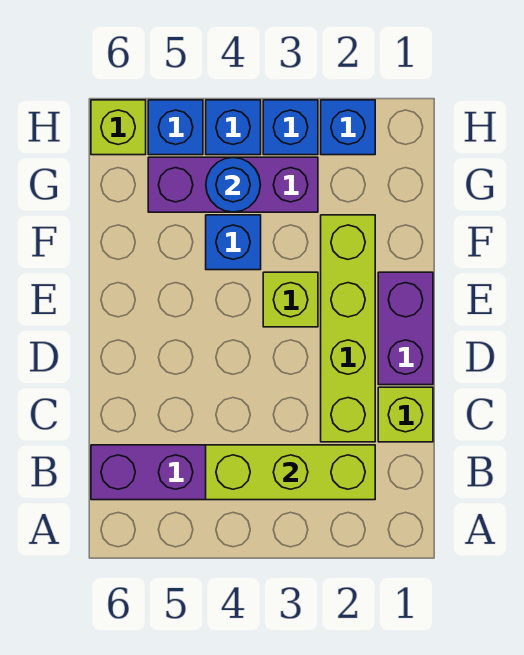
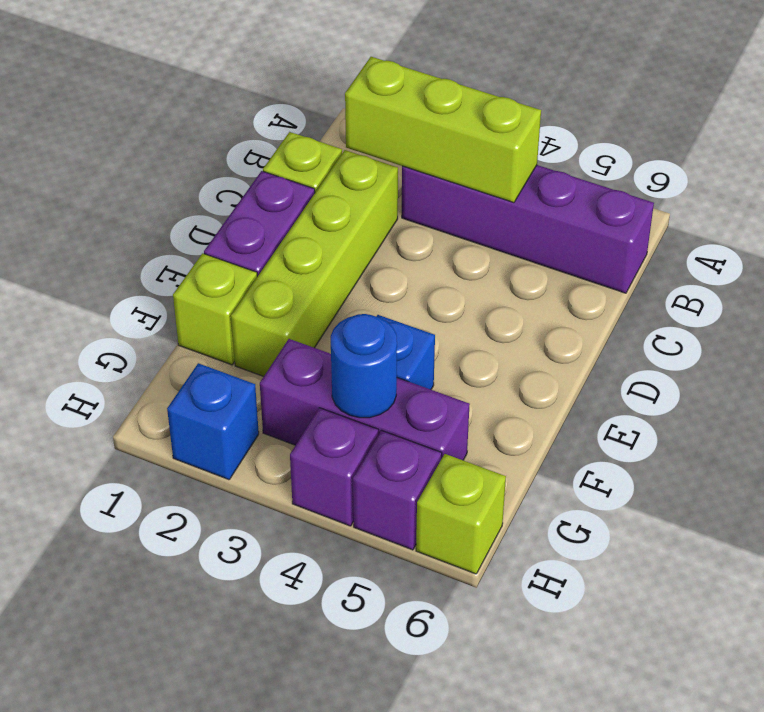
lime brick E3 level 1 -> lime brick F1 level 1
blue brick H3 level 1 -> none
blue brick H4 level 1 -> purple brick H4 level 1
blue brick H5 level 1 -> purple brick H5 level 1

